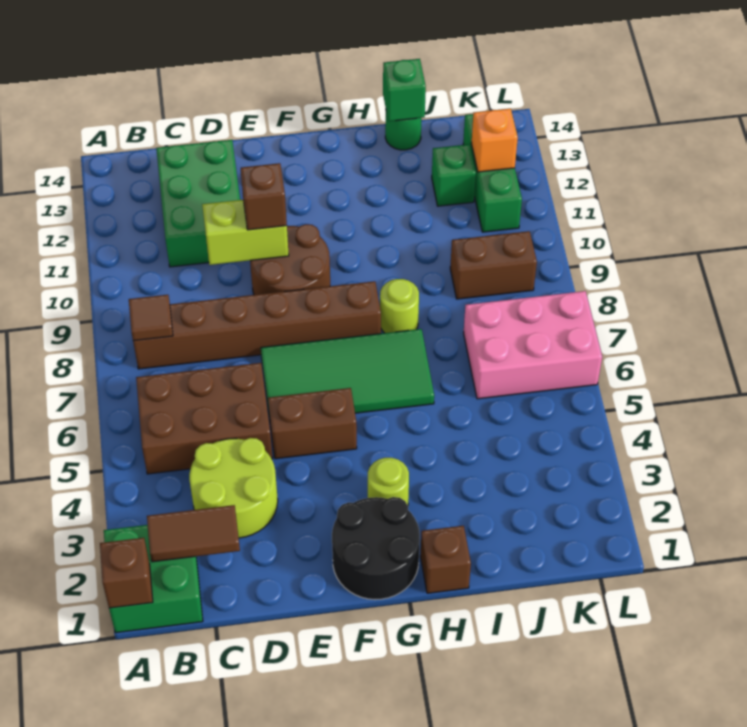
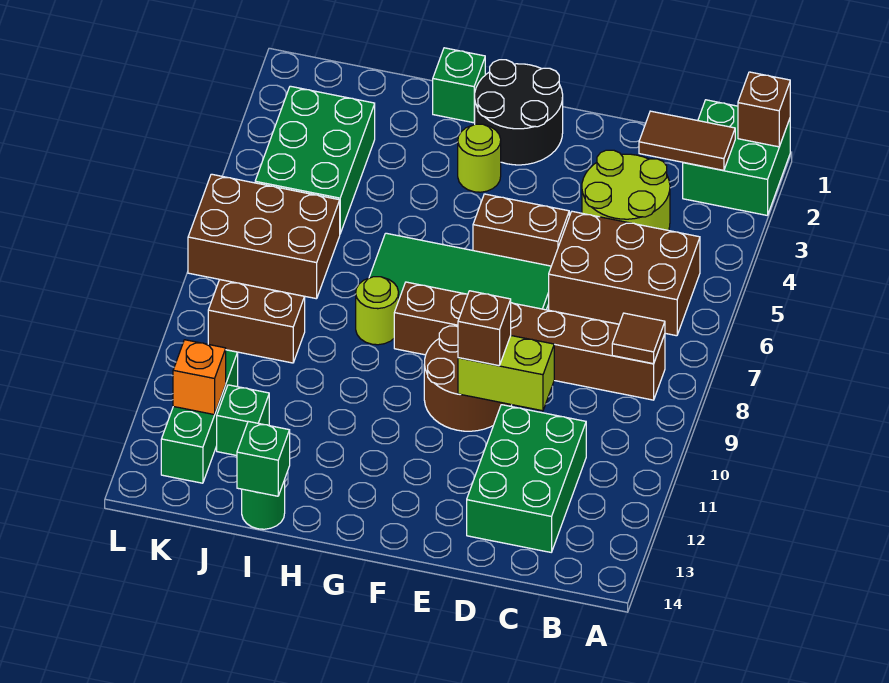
brown brick H1 level 1 -> green brick H1 level 1
none -> green brick J3:K5 level 1
pink brick J6:L7 level 1 -> brown brick J6:L7 level 1

